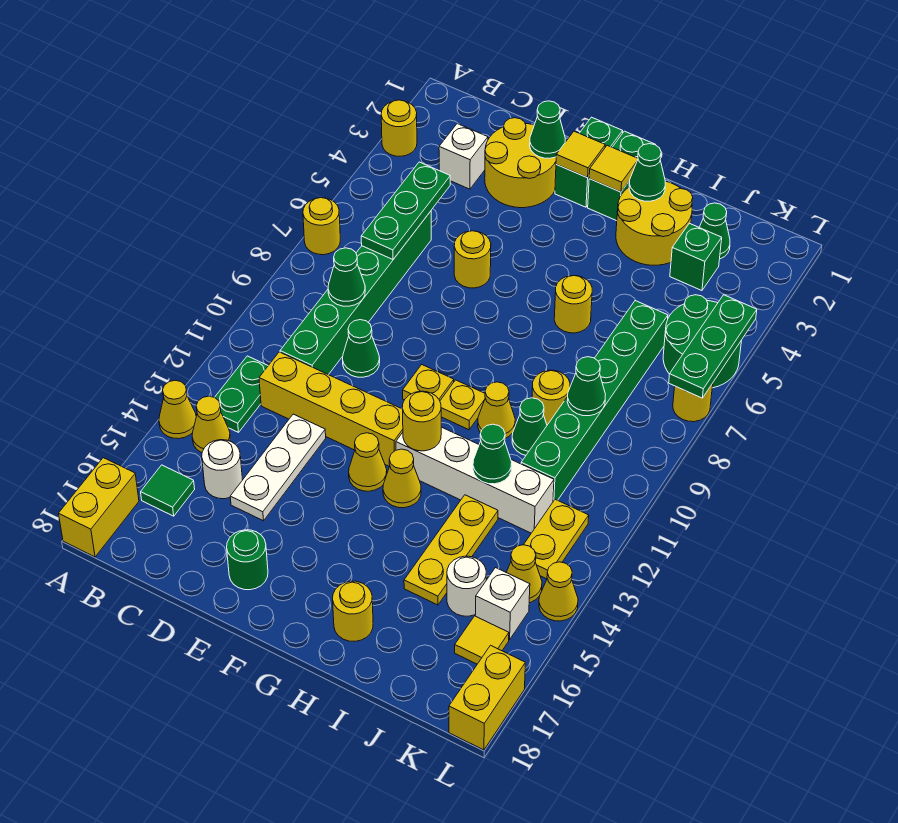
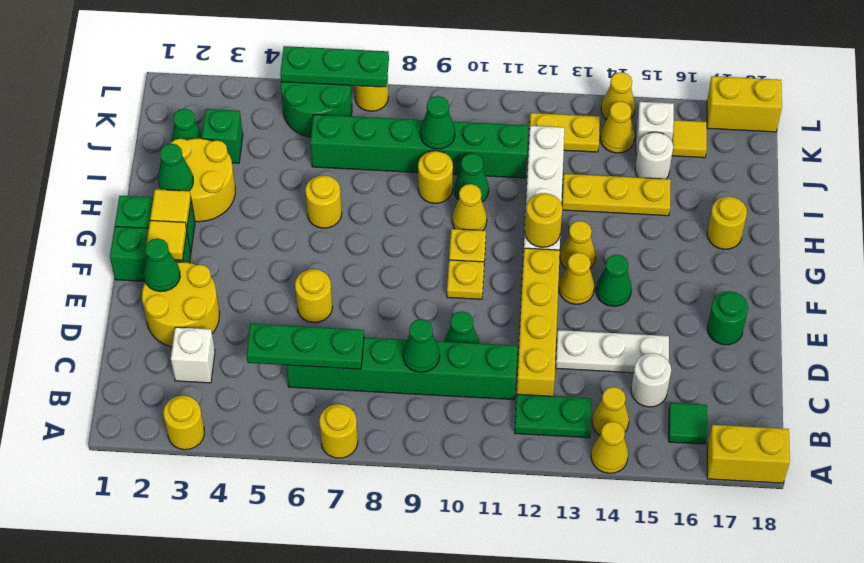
green cone I12 level 2 -> green cone F14 level 1

